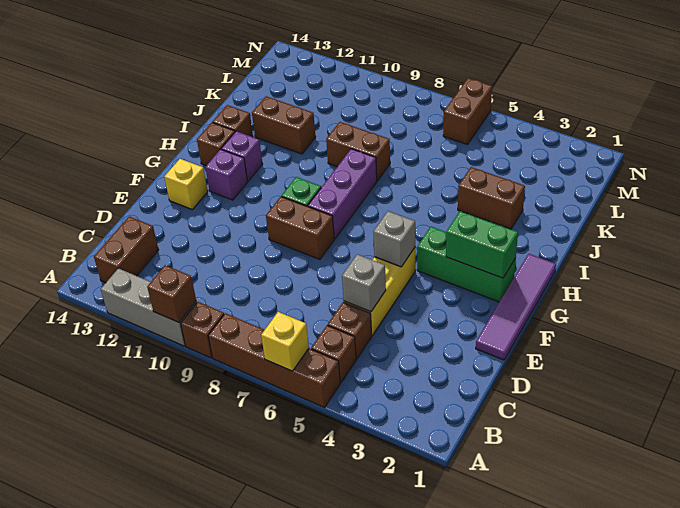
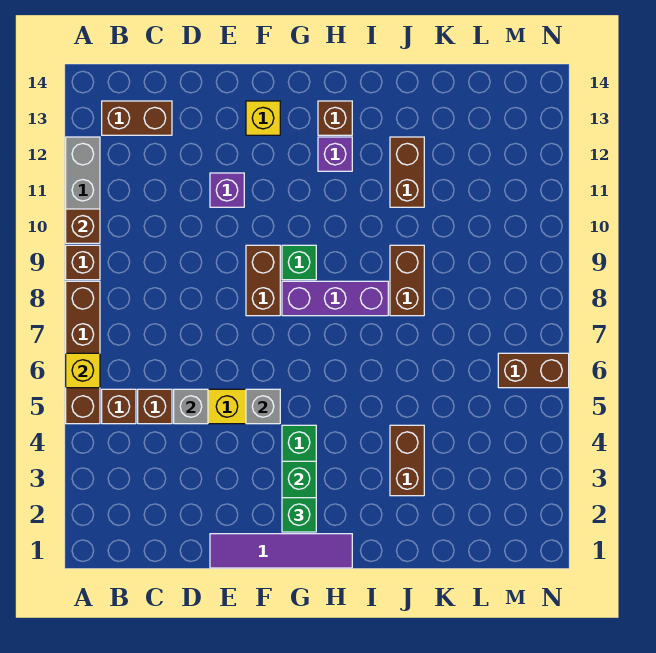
none -> green brick G2 level 3
purple brick G12 level 1 -> purple brick E11 level 1
brown brick I13 level 1 -> none

